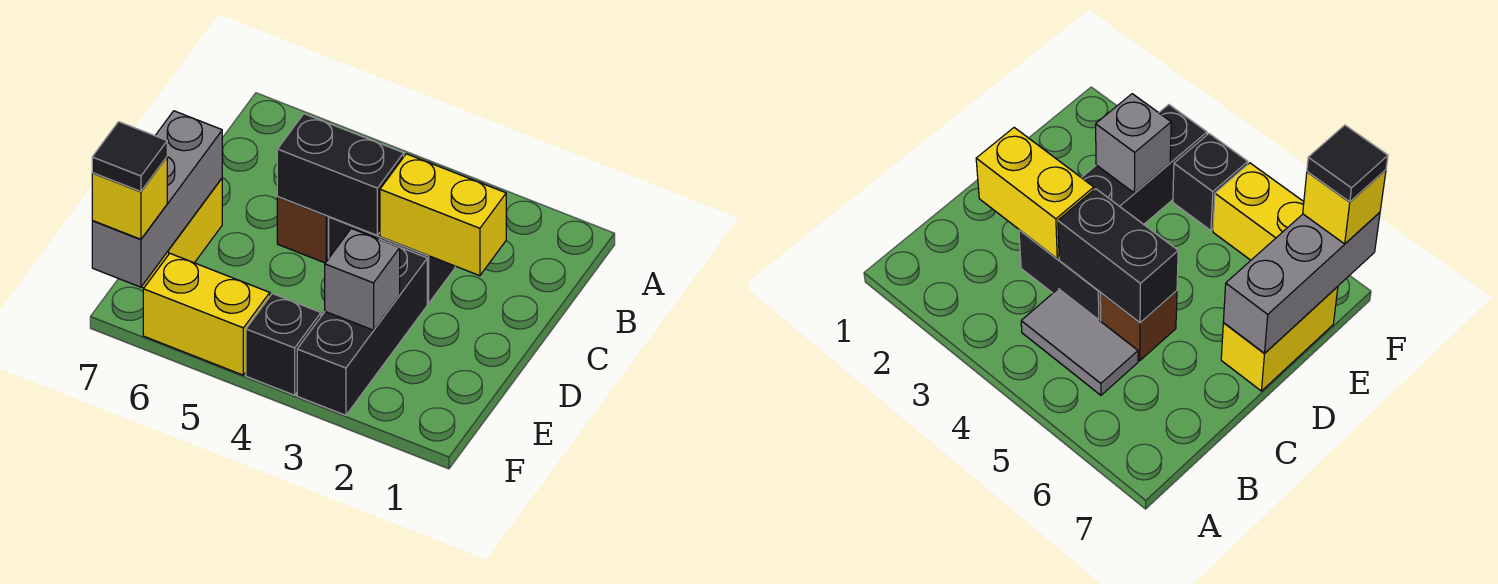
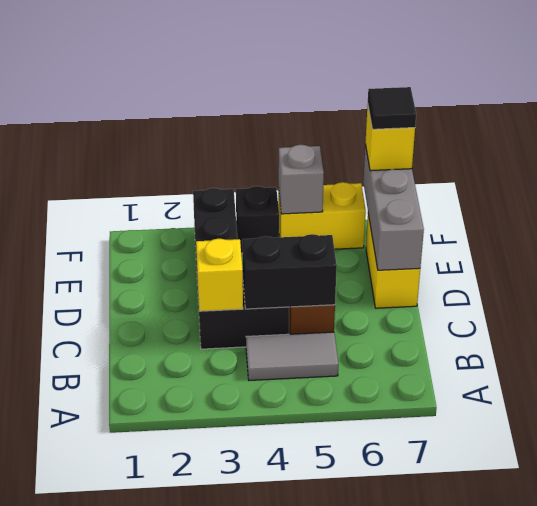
yellow brick C2:C3 level 2 -> yellow brick C3 level 2
grey brick E3 level 2 -> grey brick F5 level 2

